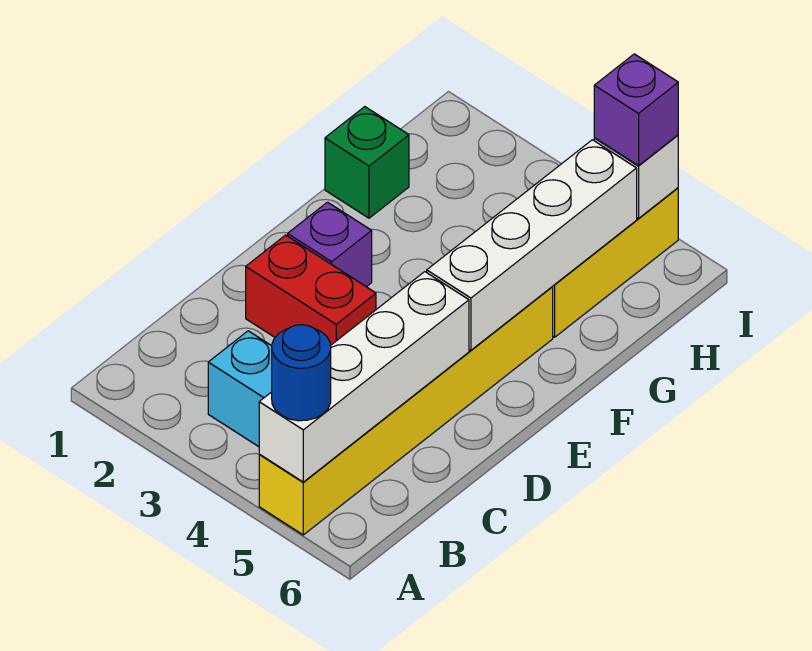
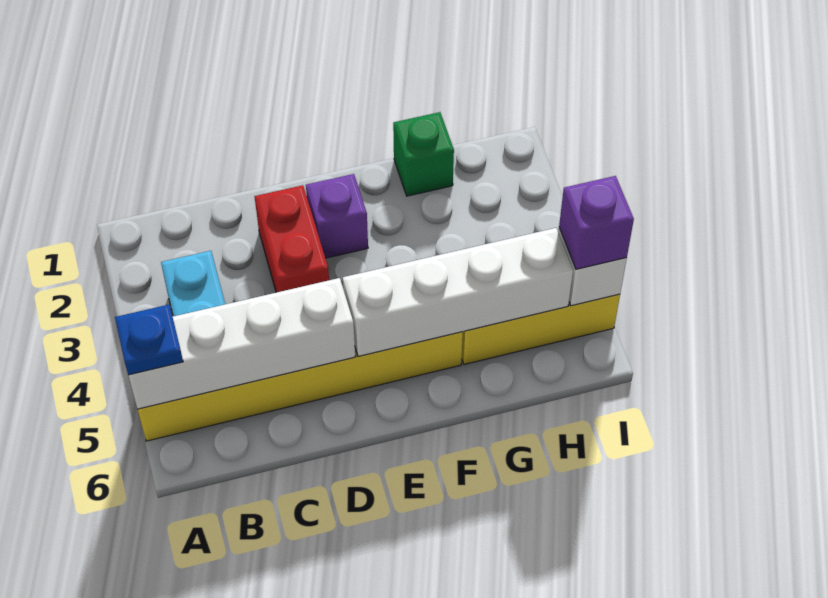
blue round brick A5 level 3 -> blue plate A5 level 3

